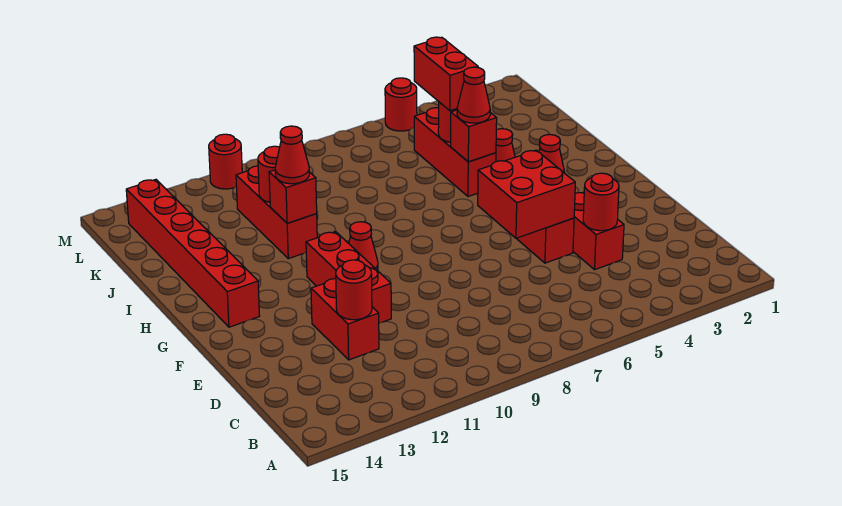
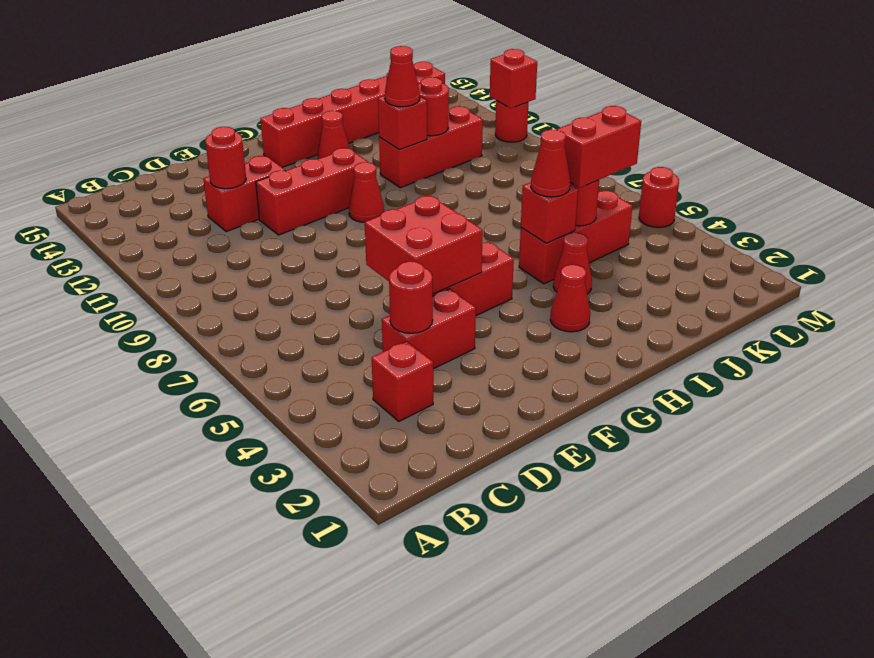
none -> red brick C3 level 1
none -> red cone H13 level 1
none -> red brick M11 level 2

